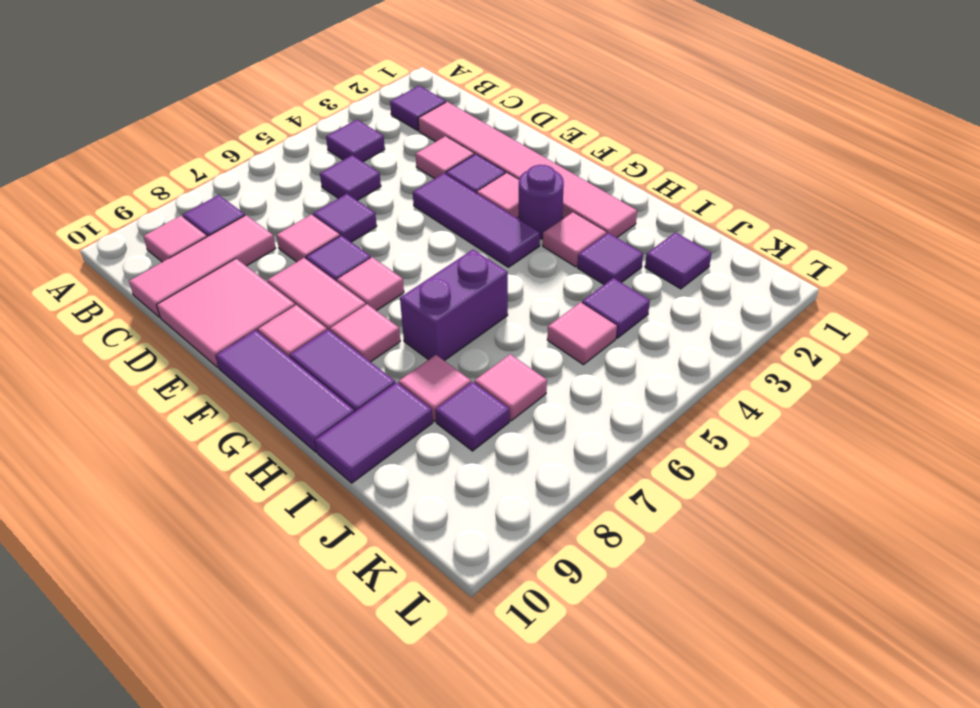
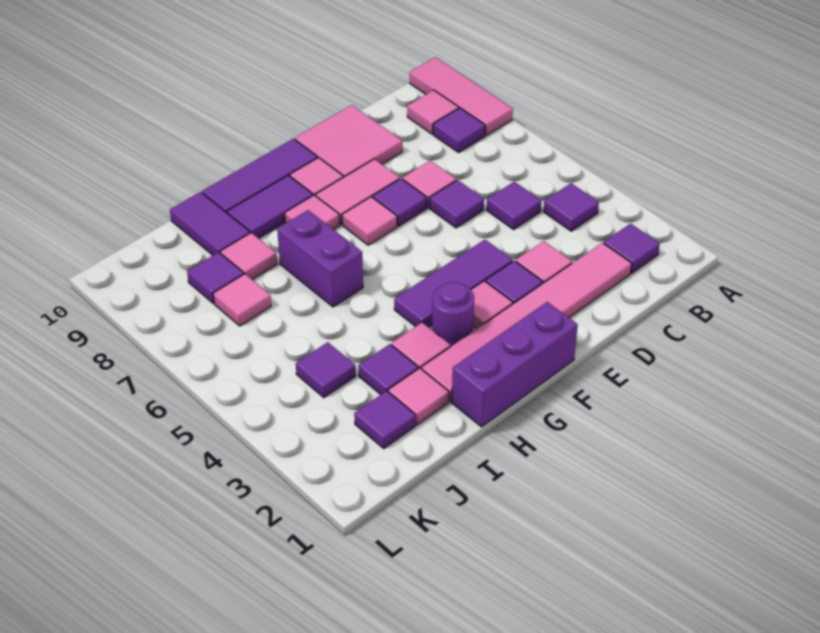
pink tile C8:C10 level 1 -> pink tile A8:A10 level 1
none -> purple brick F1:H1 level 1
pink tile J5 level 1 -> pink tile I2 level 1

